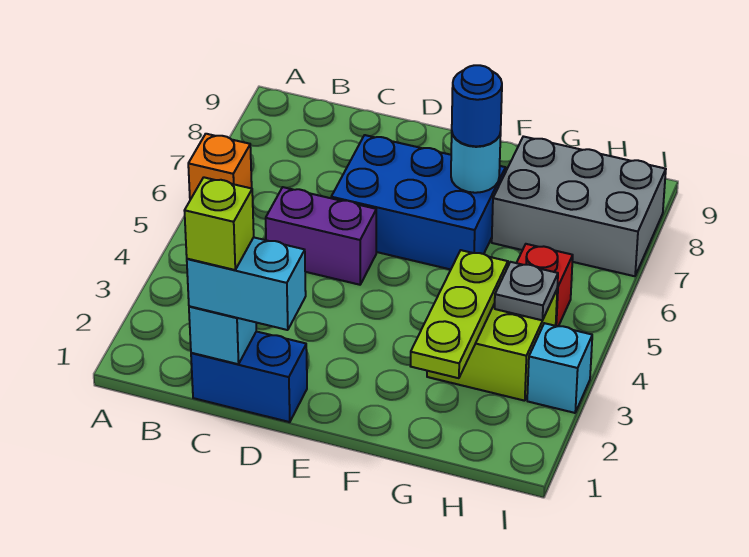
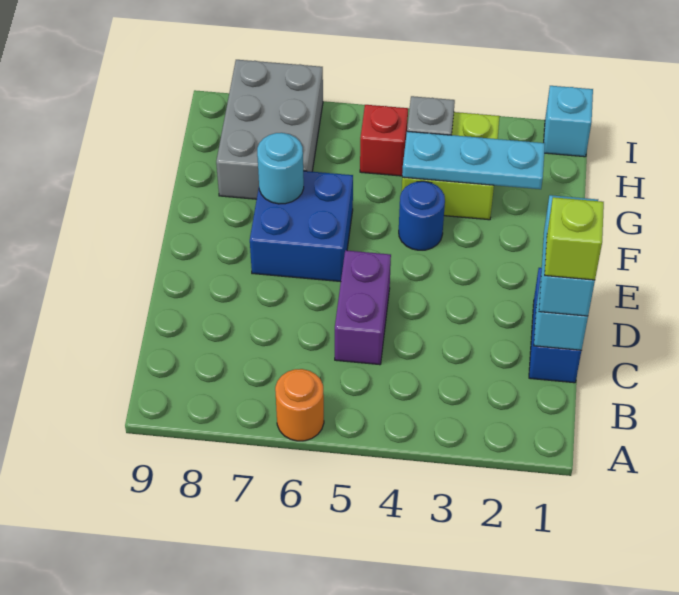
orange brick A6 level 1 -> orange round brick A6 level 1
blue brick D6:F7 level 1 -> blue brick E6:F7 level 1
blue round brick F7 level 3 -> blue round brick F4 level 1
lime plate G2:G4 level 2 -> cyan plate G2:G4 level 2
cyan brick I3 level 1 -> cyan brick I1 level 1

